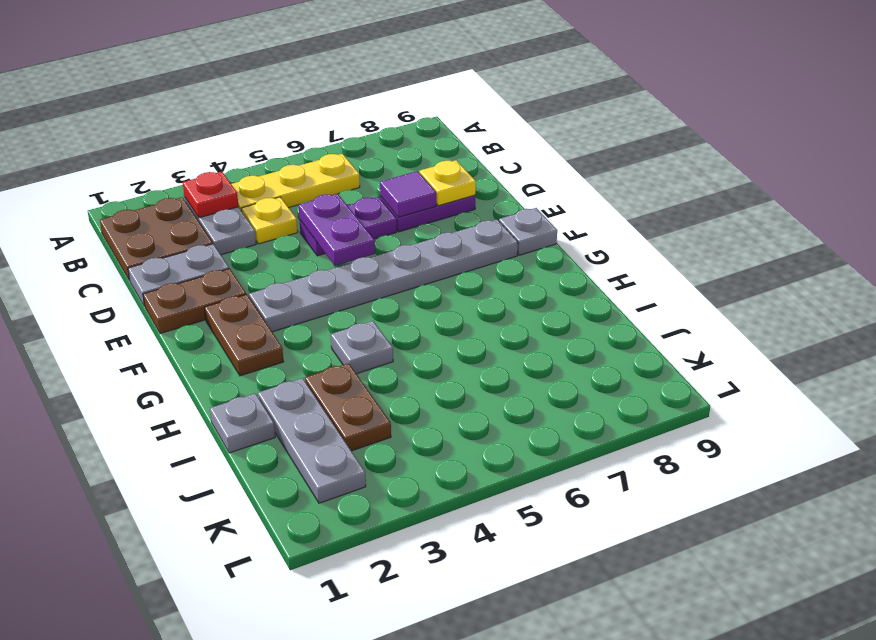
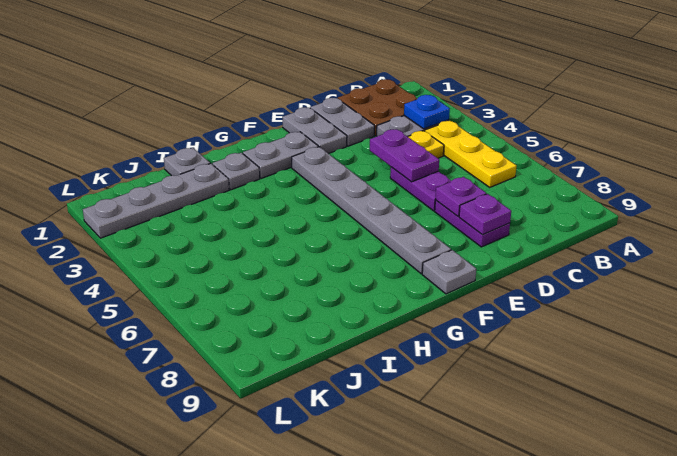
red plate B3 level 2 -> blue plate B3 level 2
purple plate D5:E5 level 2 -> purple plate D4:D5 level 2
purple tile D7 level 2 -> purple plate D7 level 2
yellow plate D8 level 2 -> purple plate D8 level 2
brown plate E1:E2 level 1 -> grey plate E1:E2 level 1
brown plate F2:G2 level 1 -> grey plate F2:G2 level 1
grey plate H4 level 1 -> grey plate H2 level 1
grey plate I2:K2 level 1 -> grey plate I2:L2 level 1
brown plate I3:J3 level 1 -> none

